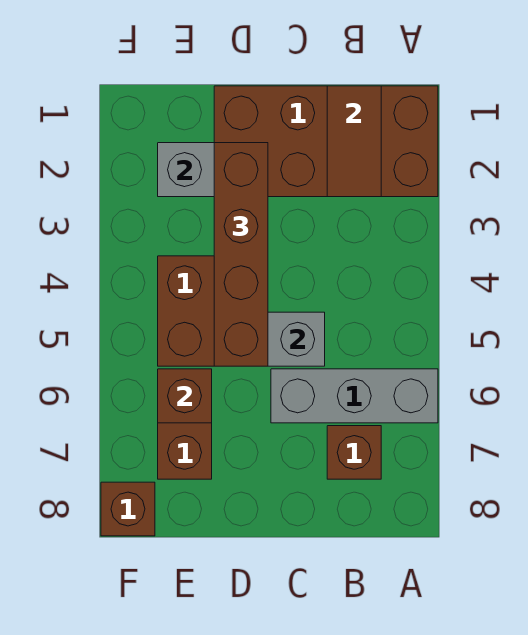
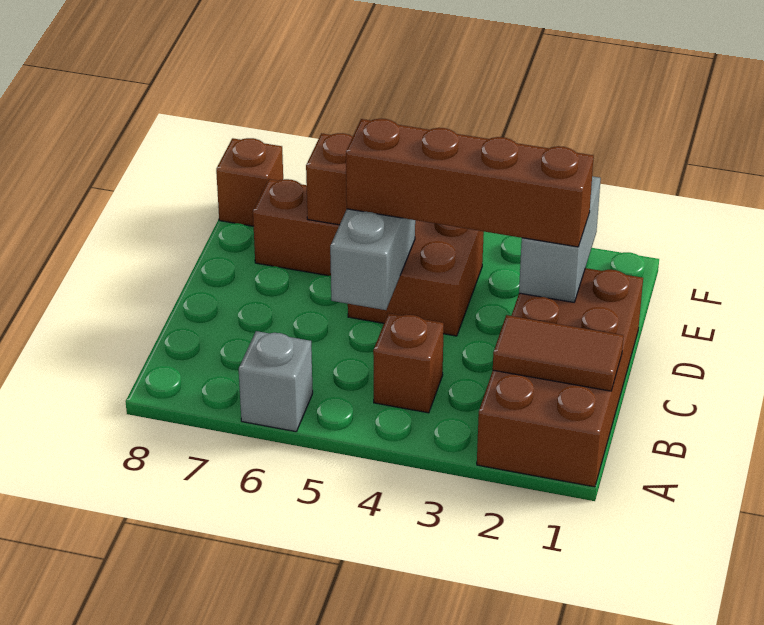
grey brick A6:C6 level 1 -> grey brick A6 level 1
brown brick B7 level 1 -> brown brick B4 level 1

